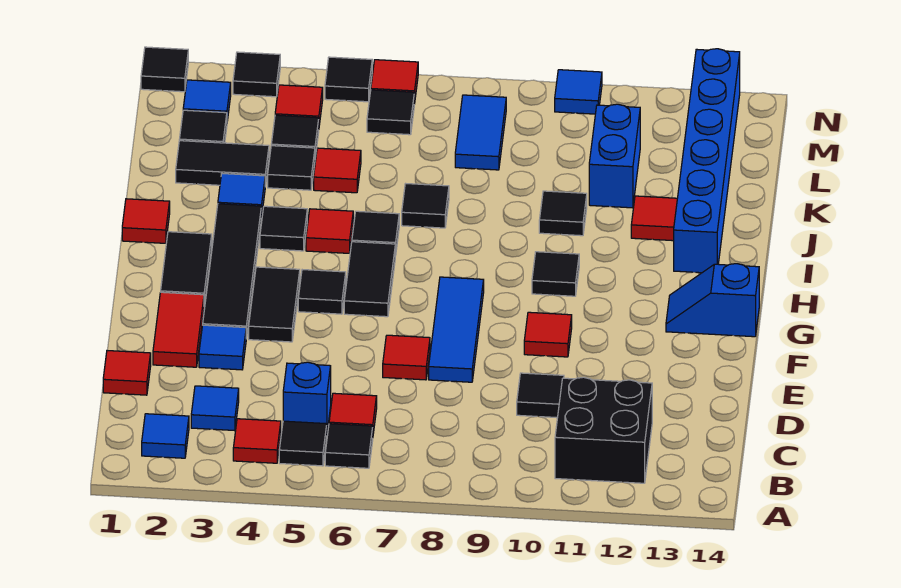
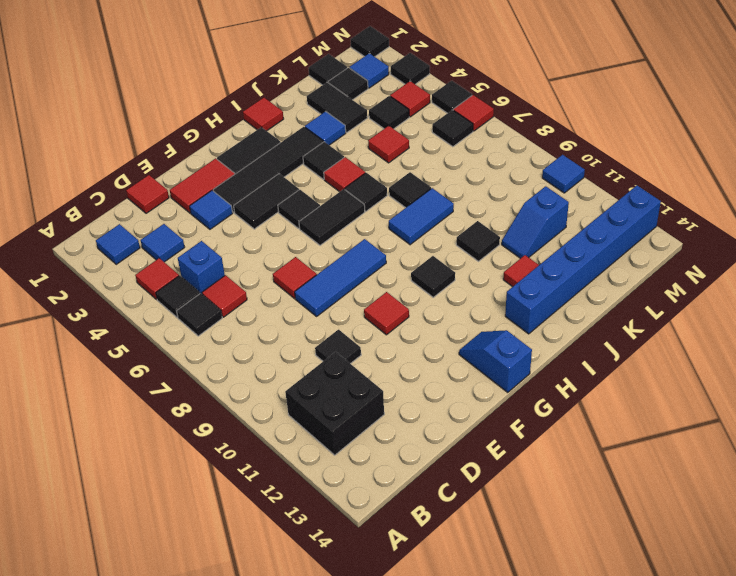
black tile K4 level 1 -> black tile L1 level 1
blue brick K11:L11 level 1 -> blue slope K11:L11 level 1 top L
blue tile L8:M8 level 1 -> blue tile I8:J8 level 1

